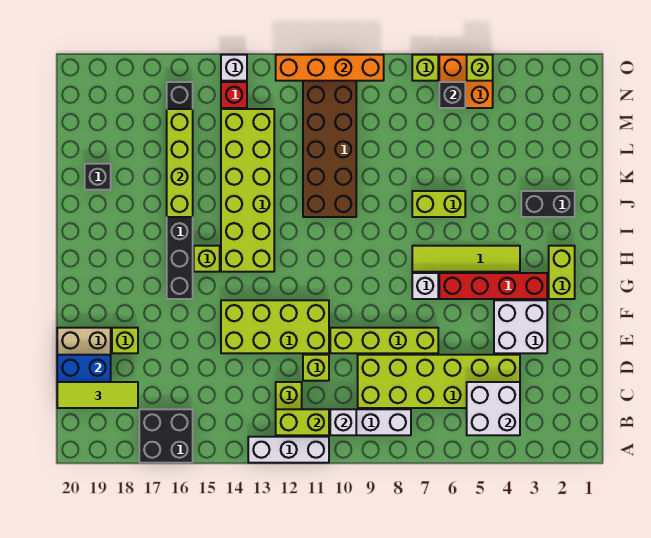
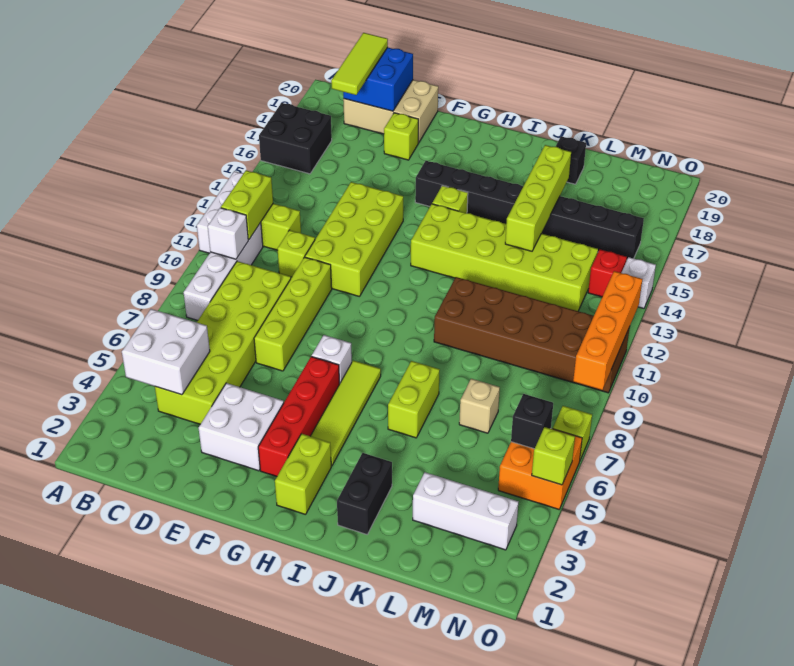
lime brick G2:H2 level 1 -> lime brick H2:H3 level 1
lime brick J16:M16 level 2 -> lime brick K14:K17 level 2
none -> white brick L3:N3 level 1
none -> tan brick L7 level 1

